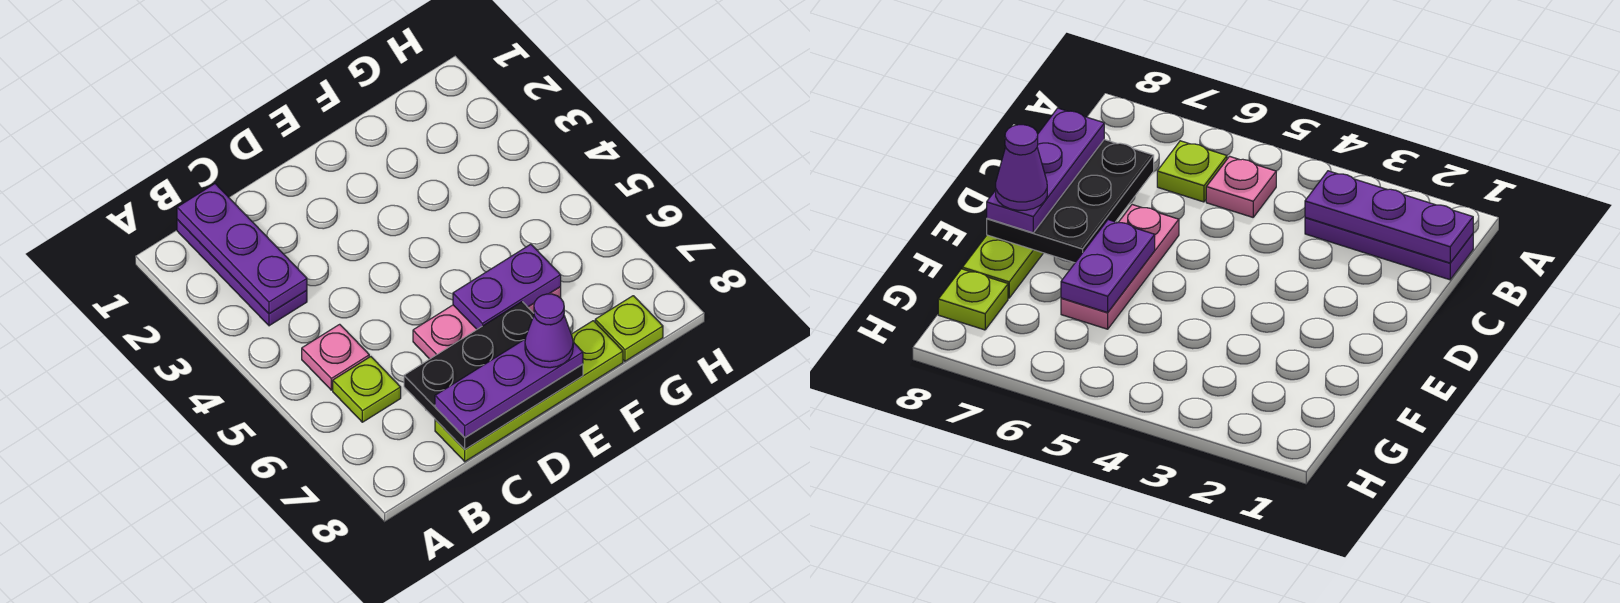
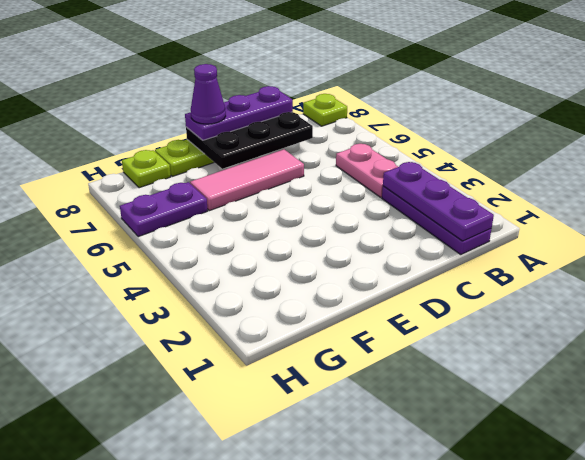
pink plate B5 level 1 -> pink plate B4:B5 level 1
lime plate B6 level 1 -> lime plate A8 level 1
pink plate D6:F6 level 1 -> pink tile D6:F6 level 1
purple plate E6:F6 level 2 -> purple plate G6:H6 level 1

